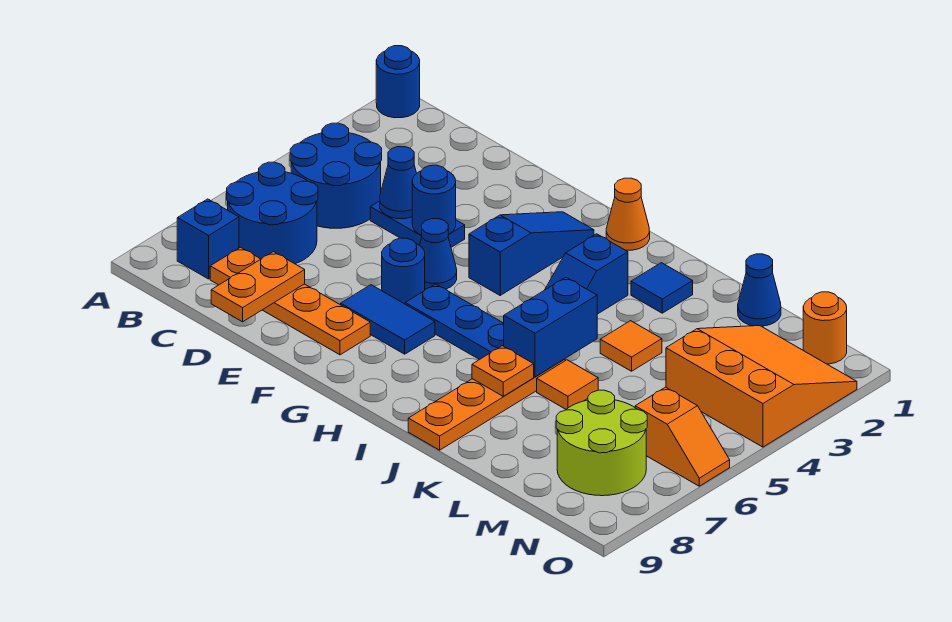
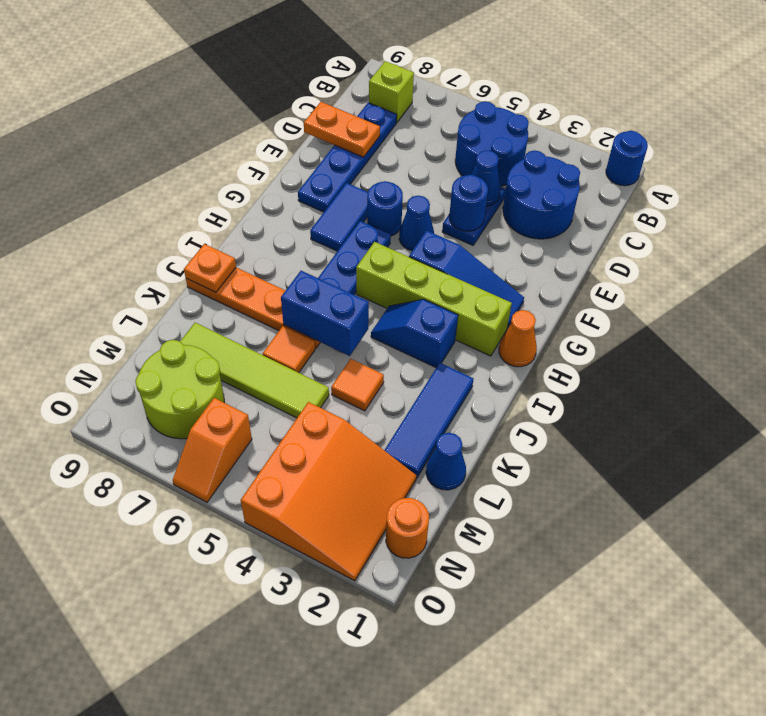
blue round brick B6:C7 level 1 -> blue round brick C2:D3 level 1
blue brick B8 level 1 -> lime brick B8 level 1
orange plate C8:F8 level 1 -> blue plate C8:F8 level 1
none -> lime brick H2:H5 level 1
blue tile J2 level 1 -> blue tile J2:L2 level 1
orange plate J7 level 2 -> orange plate J9 level 2
none -> lime tile L5:L8 level 1

